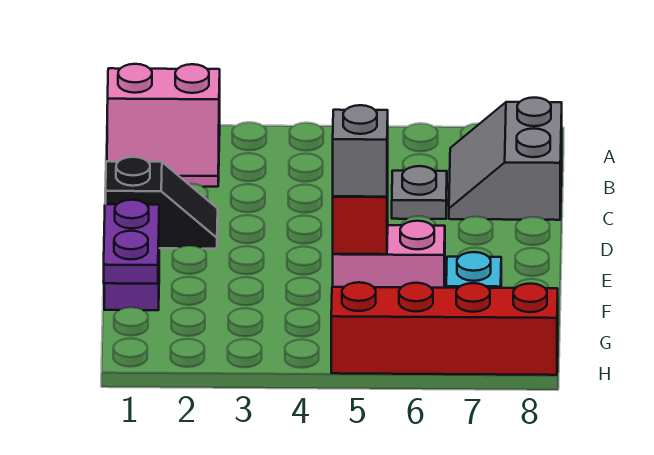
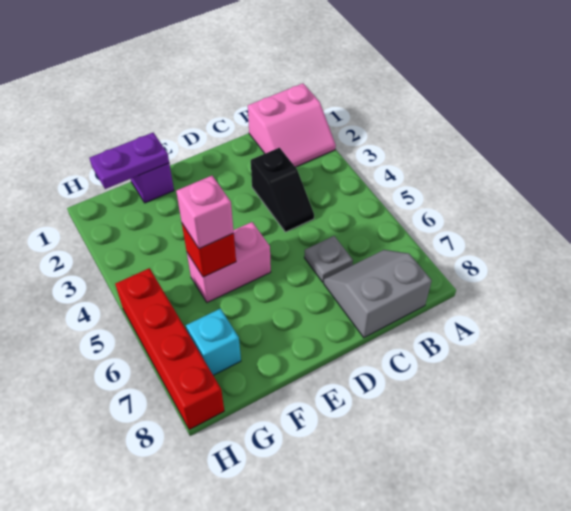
pink slope A1:B2 level 1 top A -> pink slope A1:B2 level 1 top 1
black slope D1:D2 level 1 top 1 -> black slope C3:C4 level 1 top 3
pink brick F5:F6 level 1 -> pink brick E5:F5 level 1
grey brick F5 level 3 -> pink brick F5 level 3

